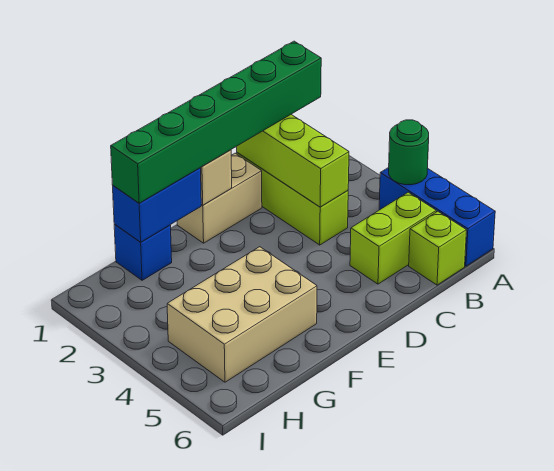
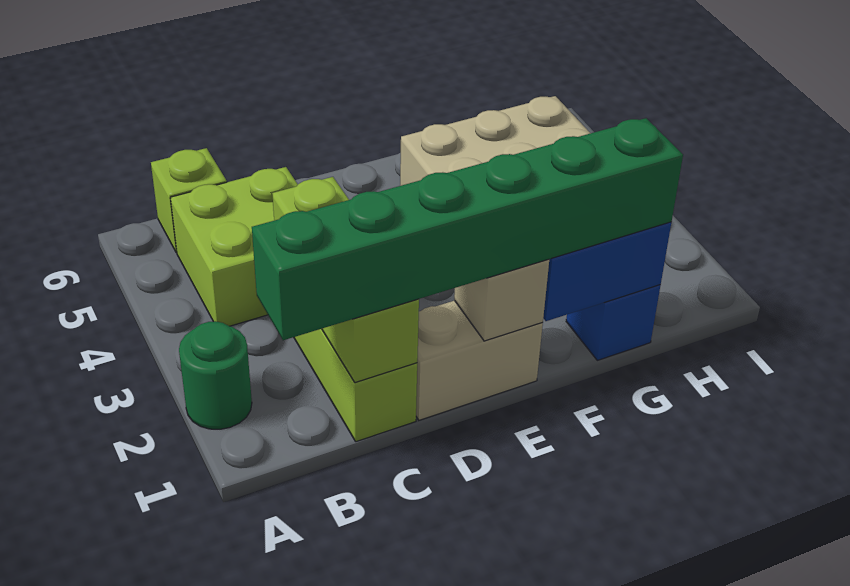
blue brick A4:A6 level 1 -> none
green round brick A4 level 2 -> green round brick A2 level 1
lime brick B5:C5 level 1 -> lime brick B4:C5 level 1

